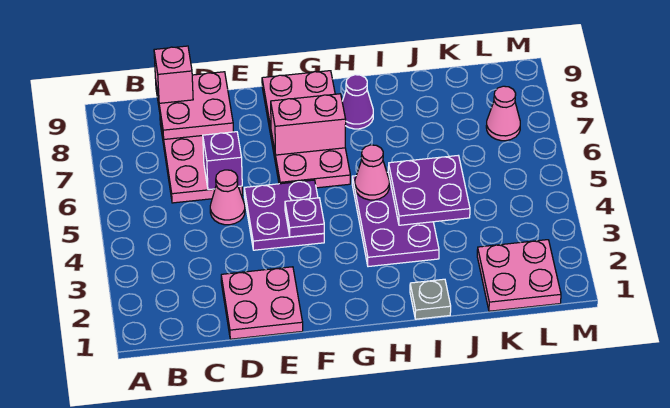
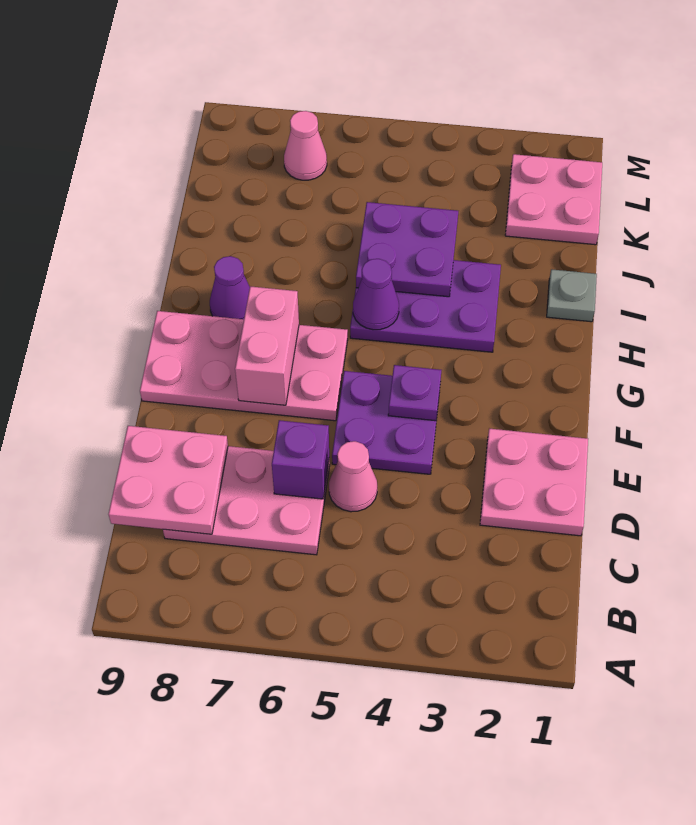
pink brick C9 level 3 -> none
pink cone H5 level 2 -> purple cone H5 level 2

